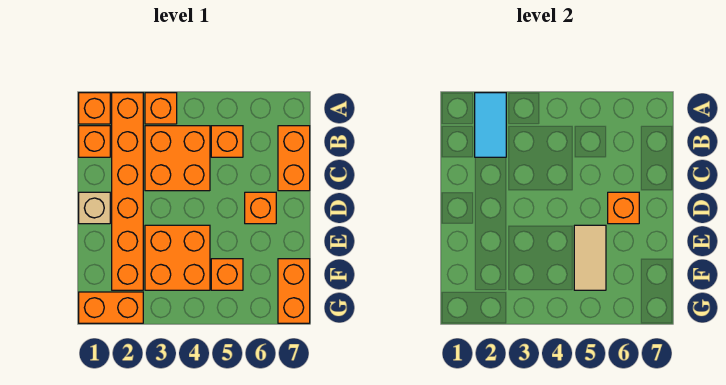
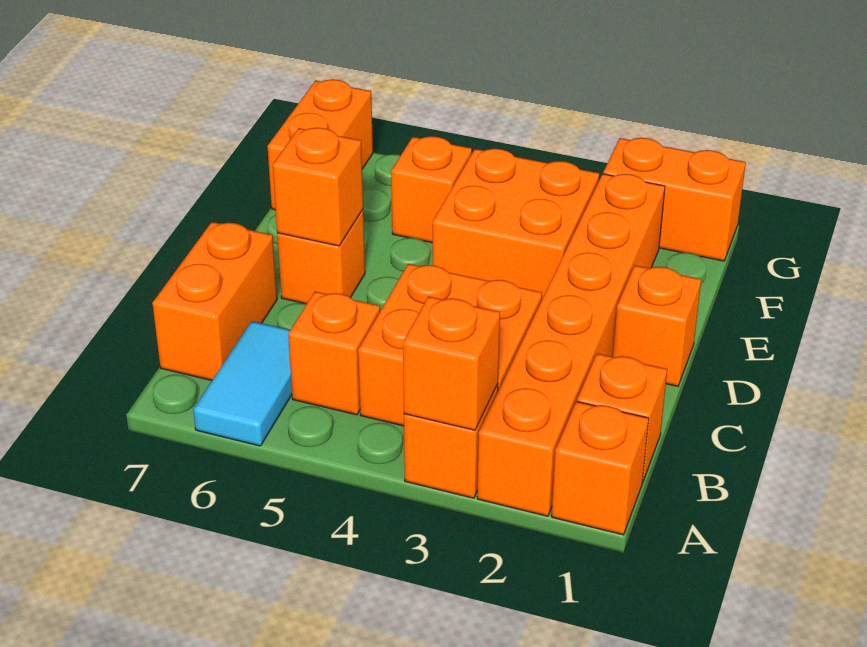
cyan tile A2:B2 level 2 -> cyan tile A6:B6 level 1
none -> orange brick A3 level 2
tan brick D1 level 1 -> orange brick D1 level 1
tan tile E5:F5 level 2 -> none

